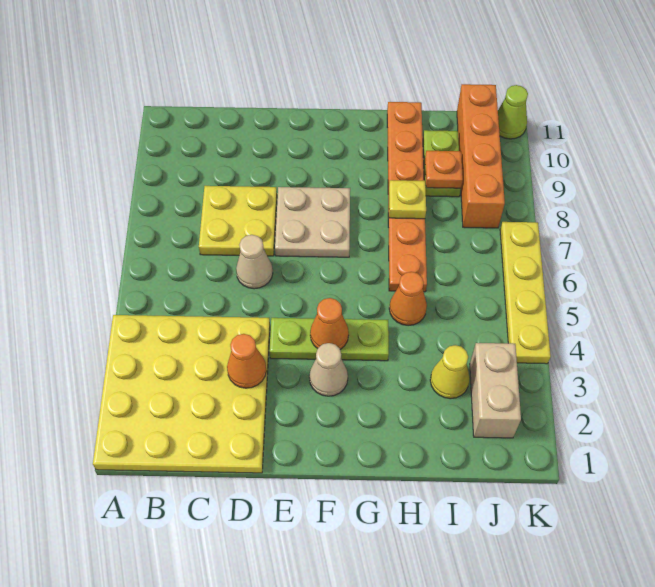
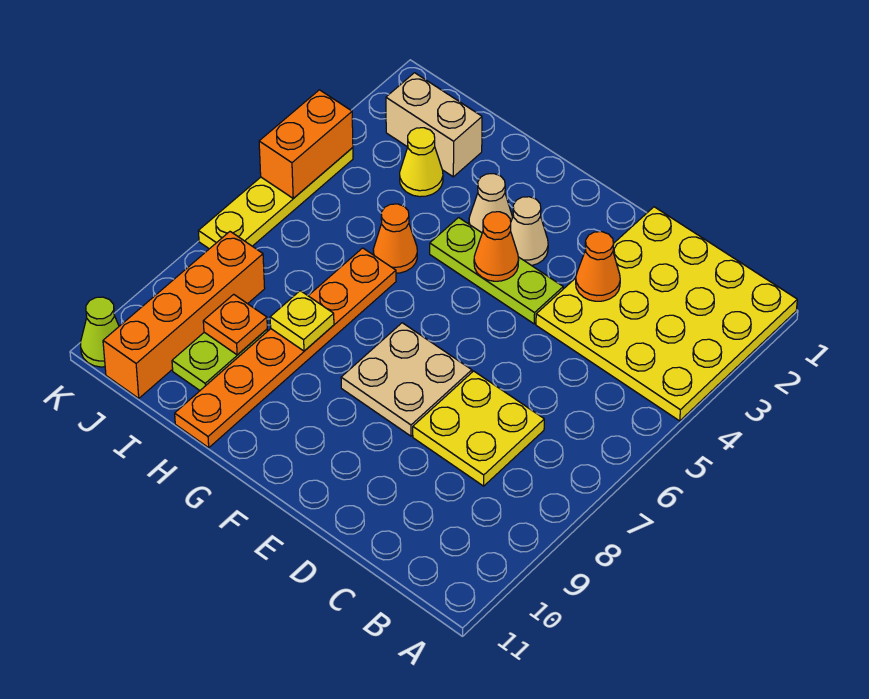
tan cone D6 level 1 -> tan cone G3 level 1
tan brick J2:J3 level 1 -> tan brick I2:J2 level 1
none -> orange brick K4:K5 level 2

